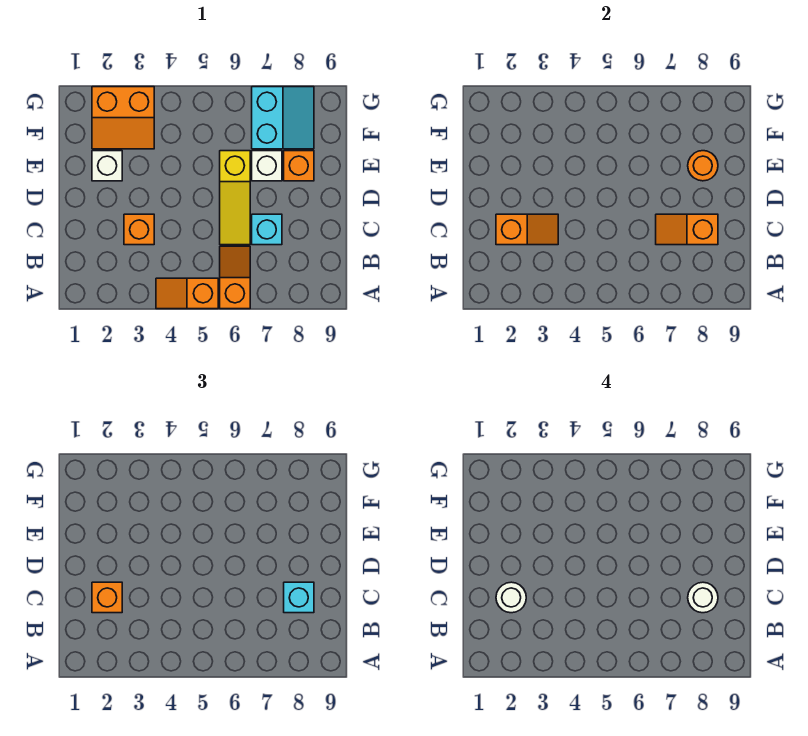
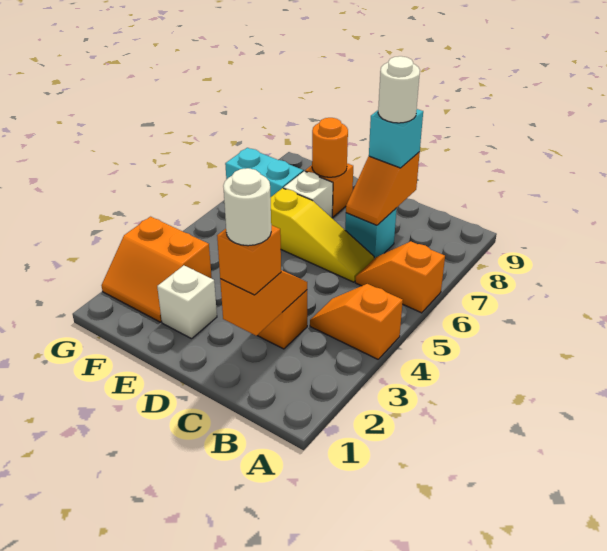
orange slope A4:A5 level 1 top 5 -> orange slope A4:B4 level 1 top A
orange slope F2:G3 level 1 top G -> orange slope F2:G3 level 1 top 3

